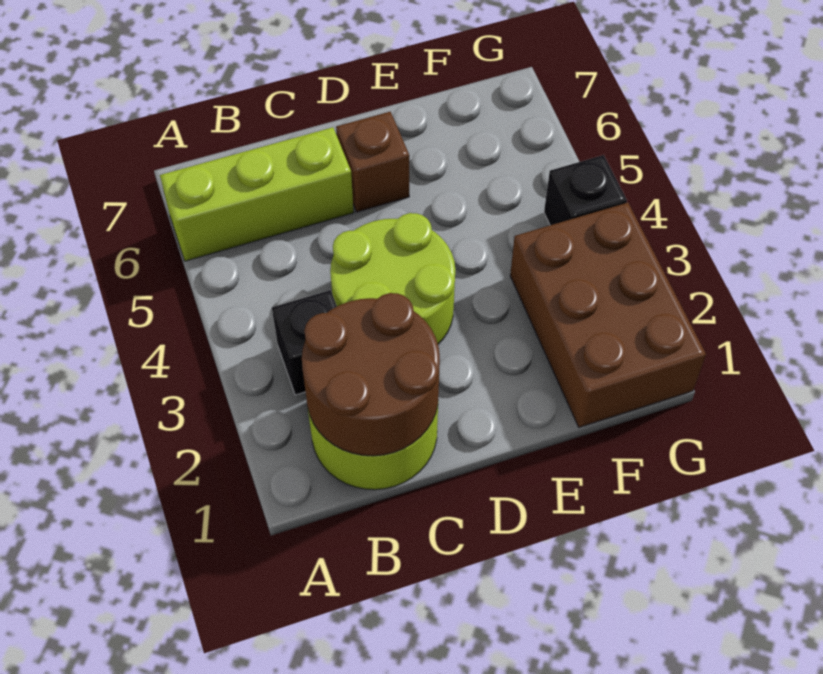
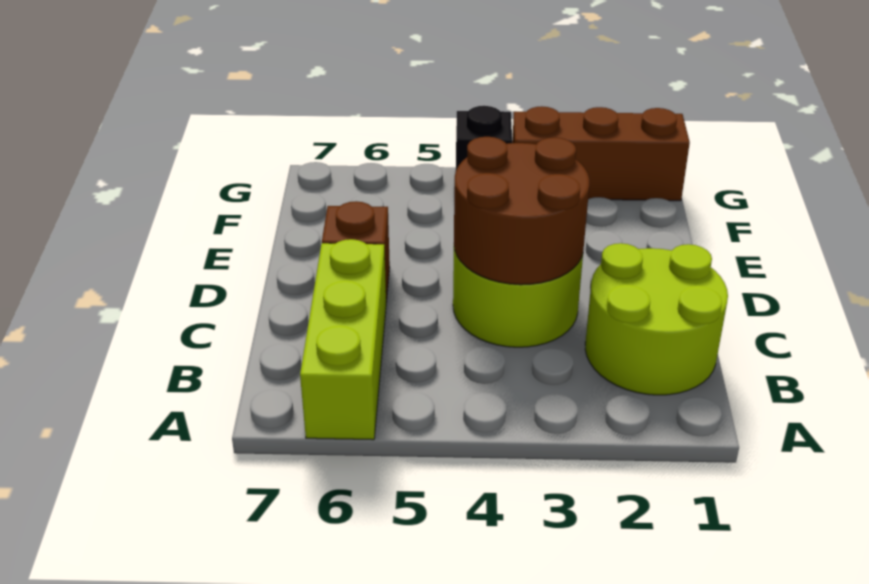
brown round brick B1:C2 level 2 -> brown round brick C3:D4 level 2
black brick B3 level 1 -> none
brown brick F1:G3 level 1 -> brown brick G1:G3 level 1

